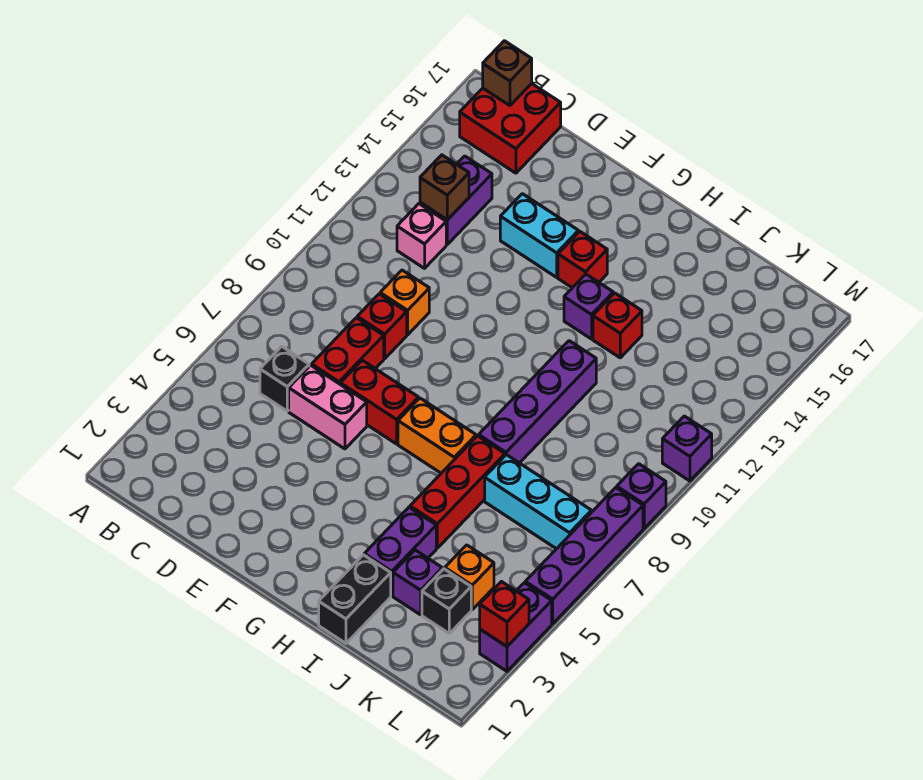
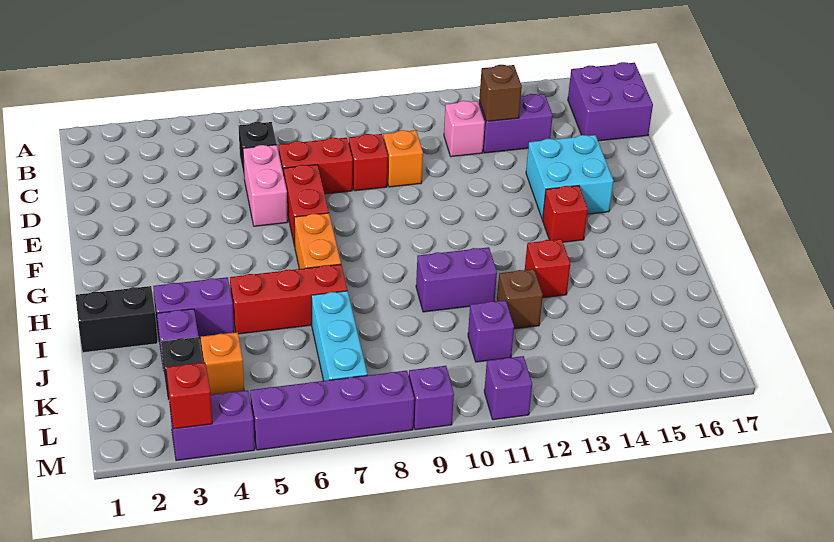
red brick B16:C17 level 1 -> purple brick B16:C17 level 1
brown brick B17 level 2 -> brown brick J12 level 1
cyan brick E14:F14 level 1 -> cyan brick E14:F15 level 1
purple brick H13 level 1 -> purple brick K11 level 1
purple brick I8:I11 level 1 -> purple brick I10:I11 level 1

